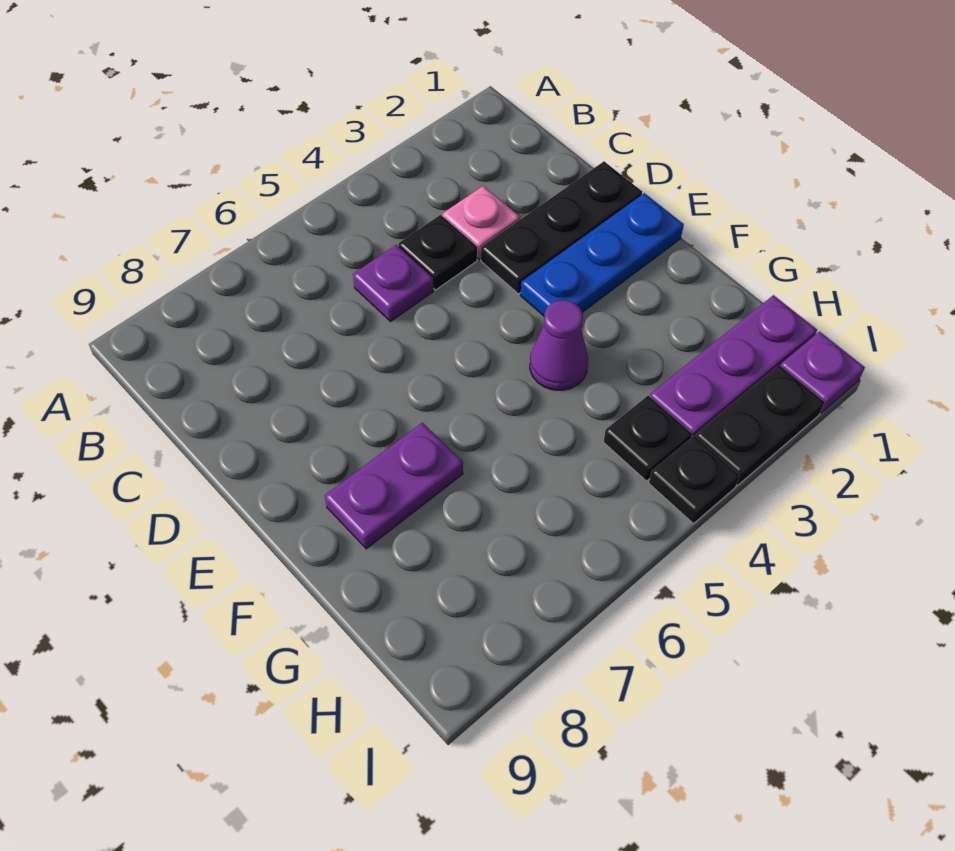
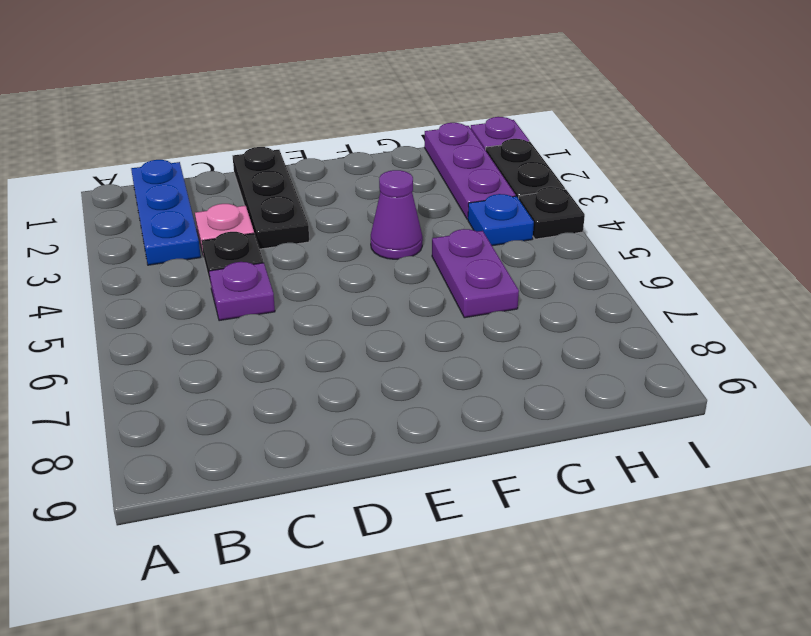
blue plate E1:E3 level 1 -> blue plate B1:B3 level 1
purple plate F7:F8 level 1 -> purple plate G5:G6 level 1
black plate H4 level 1 -> blue plate H4 level 1

